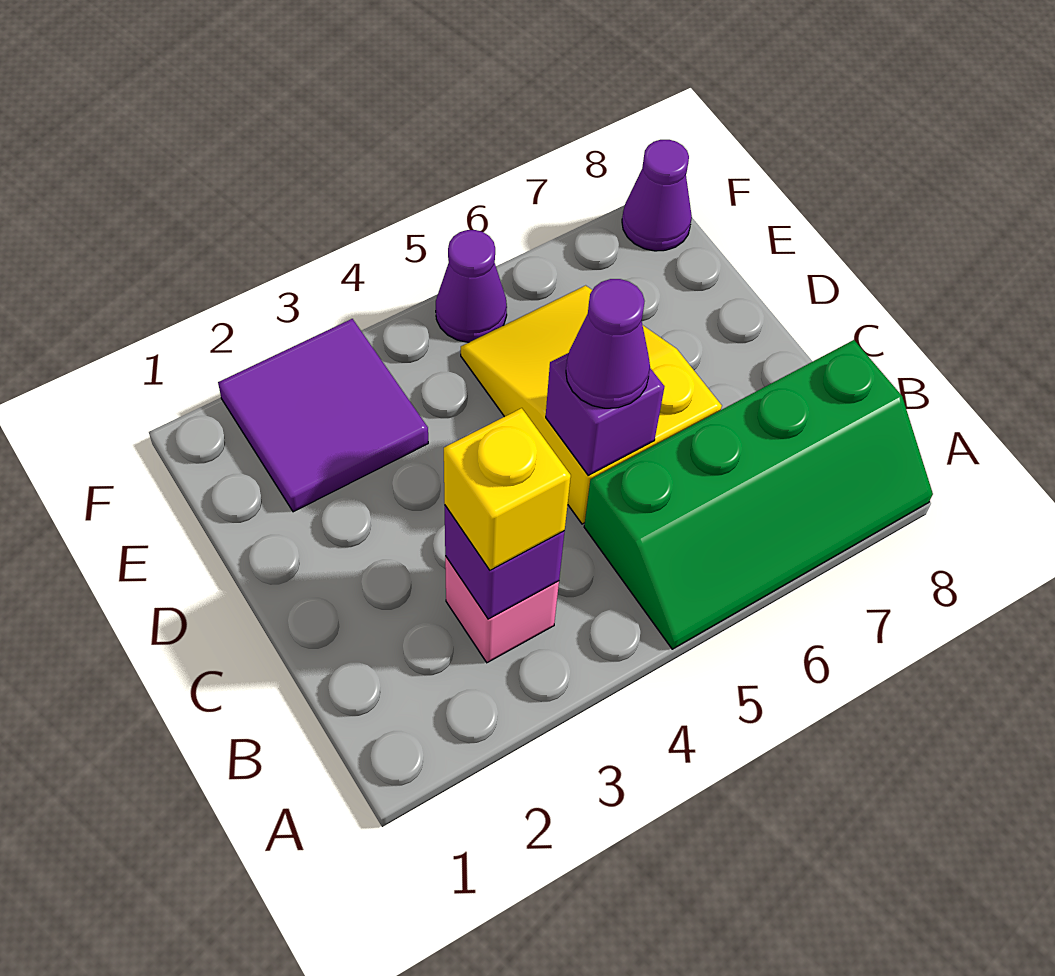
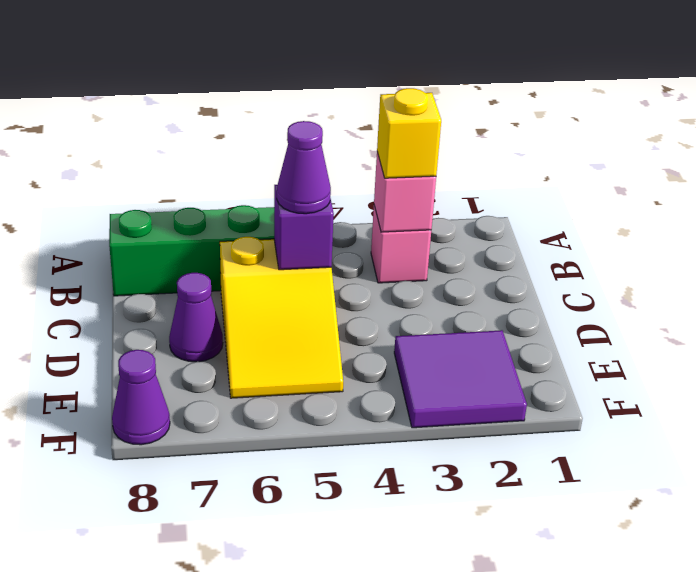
purple brick B3 level 2 -> pink brick B3 level 2
purple cone F5 level 1 -> purple cone D7 level 1

